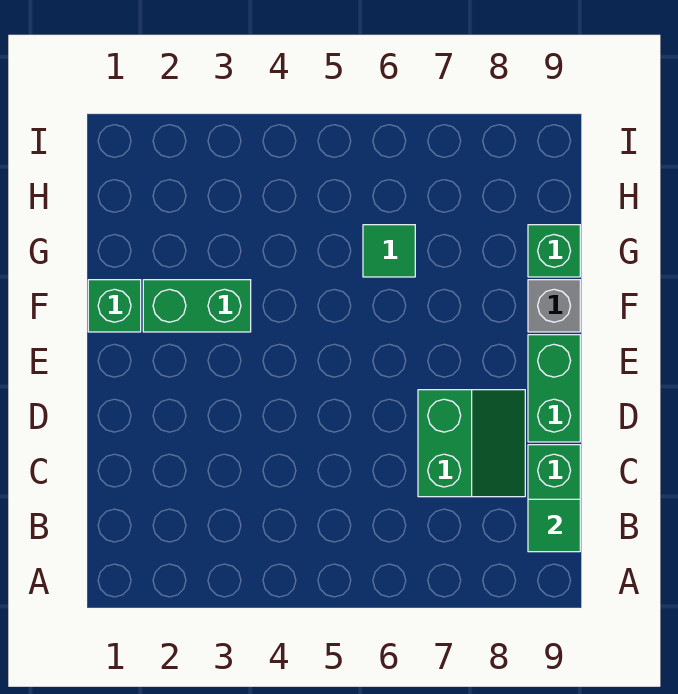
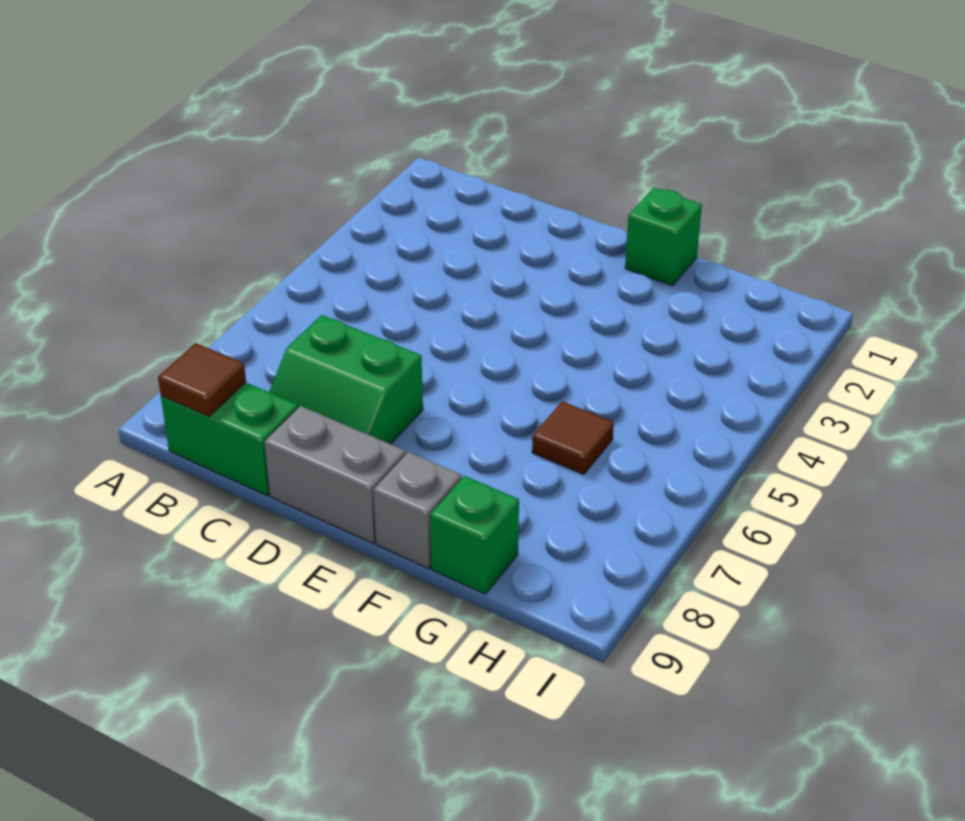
green tile B9 level 2 -> brown tile B9 level 2
green brick D9:E9 level 1 -> grey brick D9:E9 level 1
green brick F2:F3 level 1 -> none
green tile G6 level 1 -> brown tile G6 level 1

